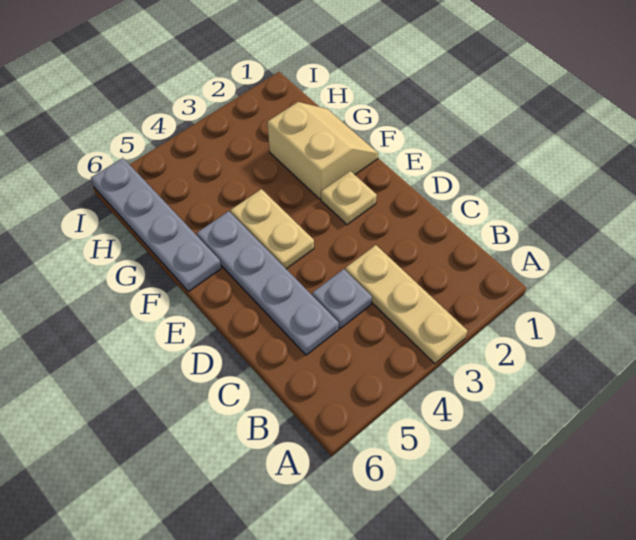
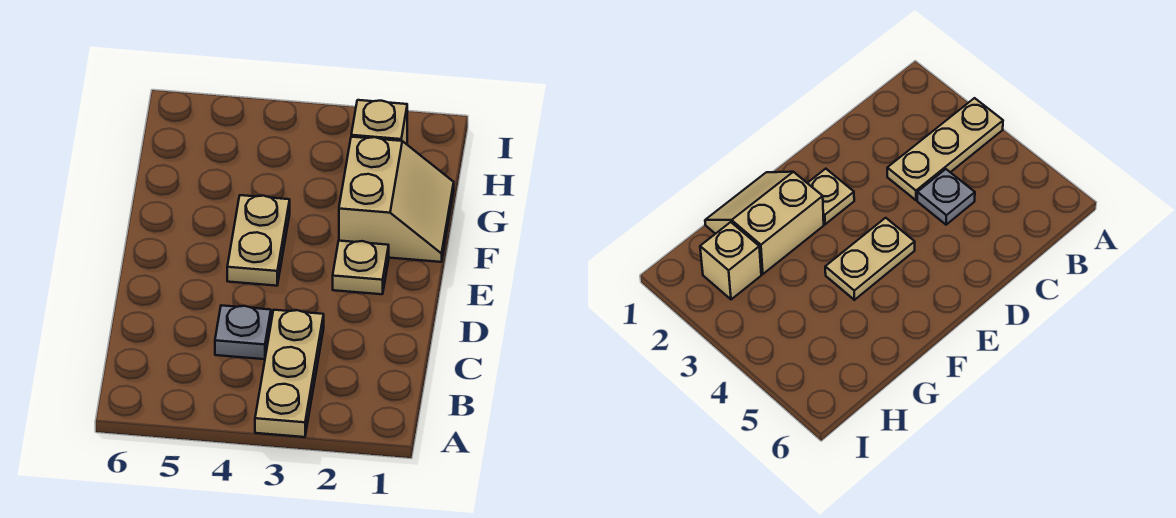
grey plate C5:F5 level 1 -> none
grey plate F6:I6 level 1 -> none
none -> tan brick H2 level 1

